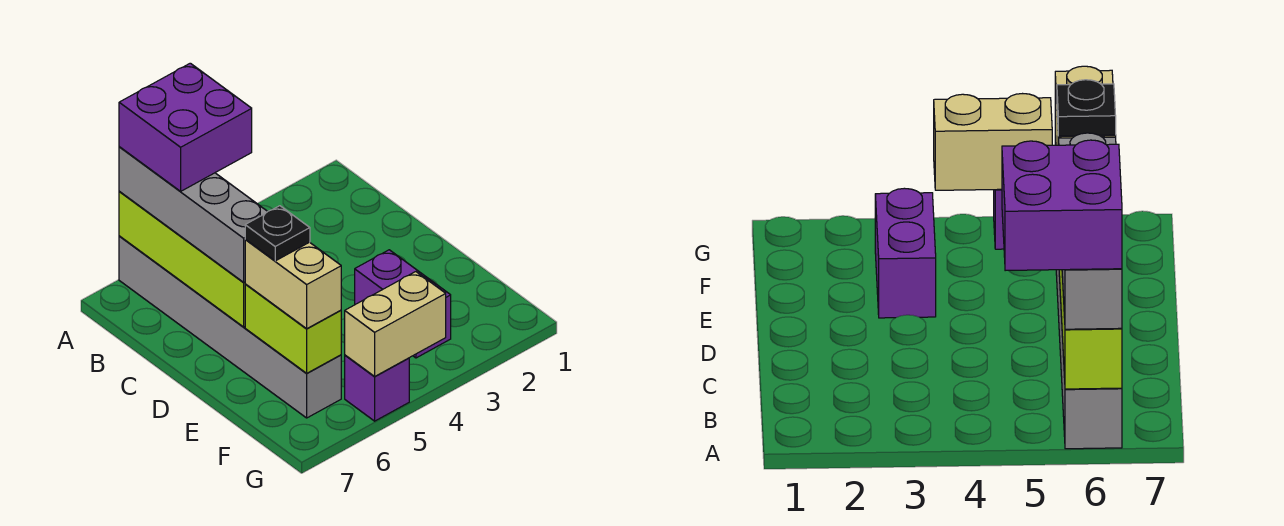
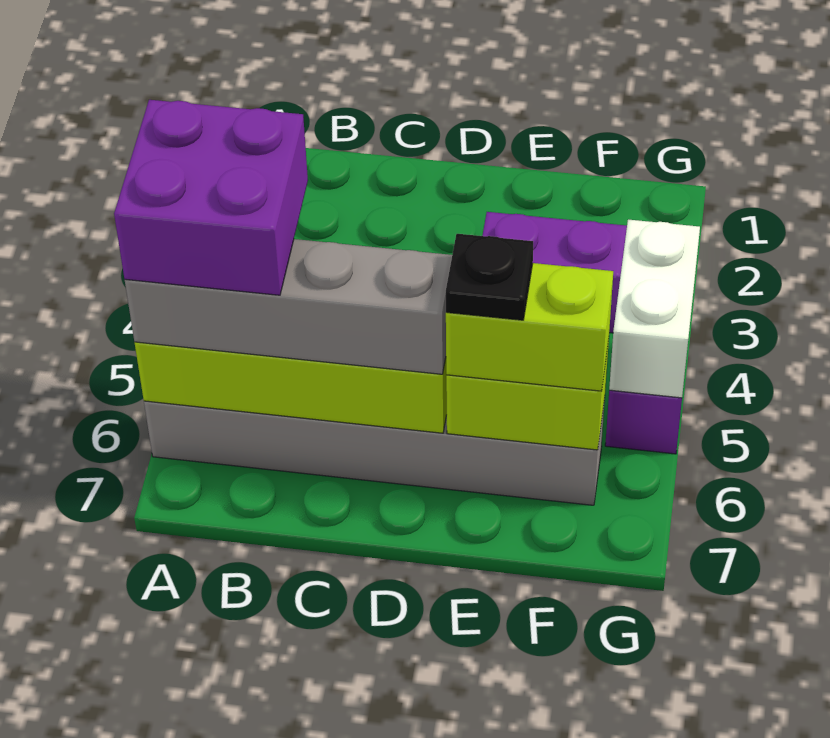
tan brick E6:F6 level 3 -> lime brick E6:F6 level 3
tan brick G4:G5 level 2 -> white brick G4:G5 level 2

